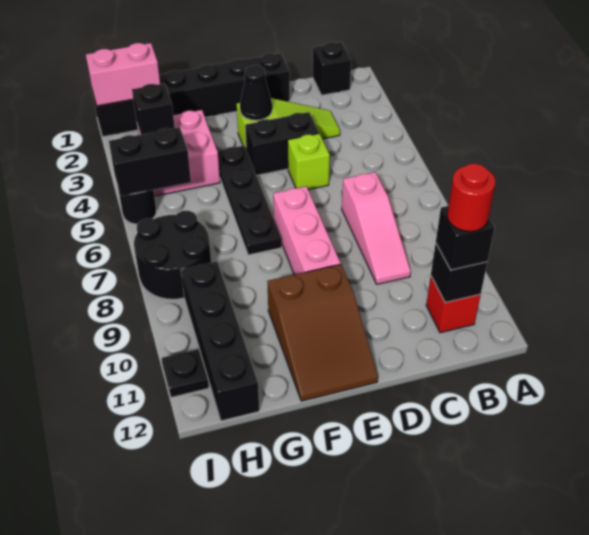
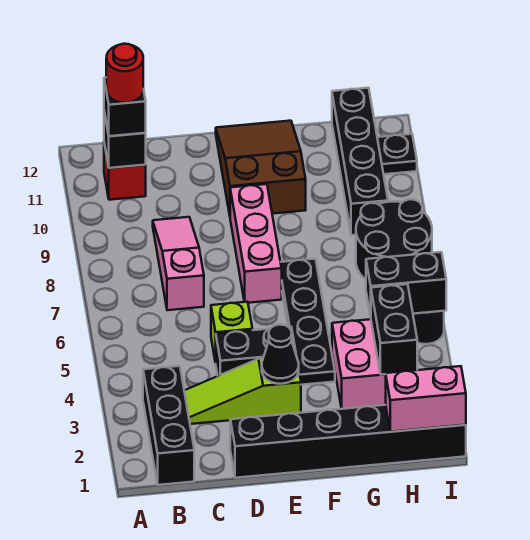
black brick B1 level 1 -> black brick B1:B3 level 1
black brick H3 level 2 -> black brick H3:H4 level 2

